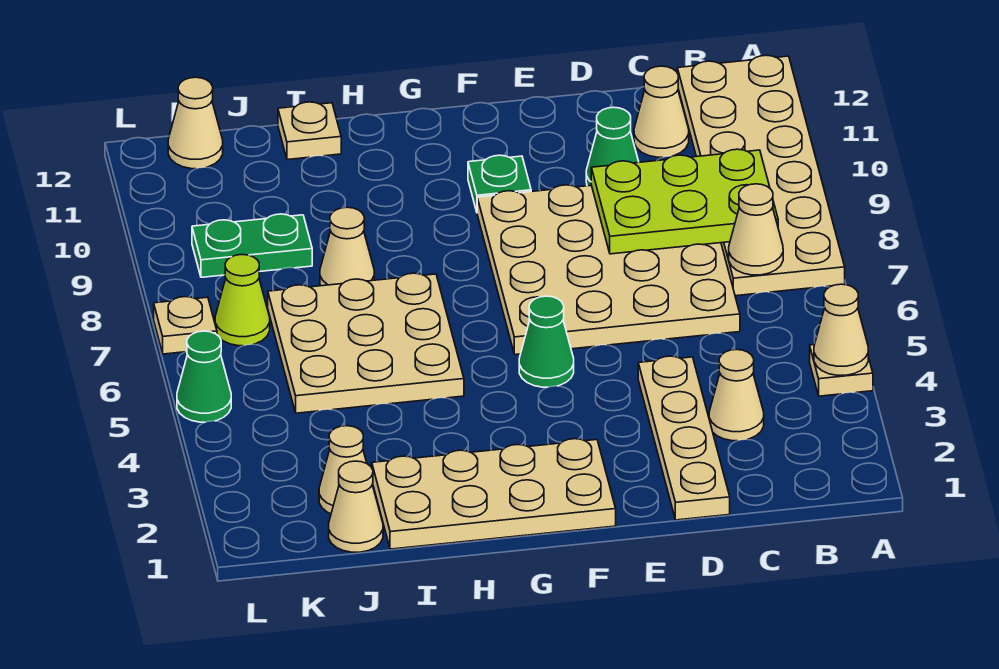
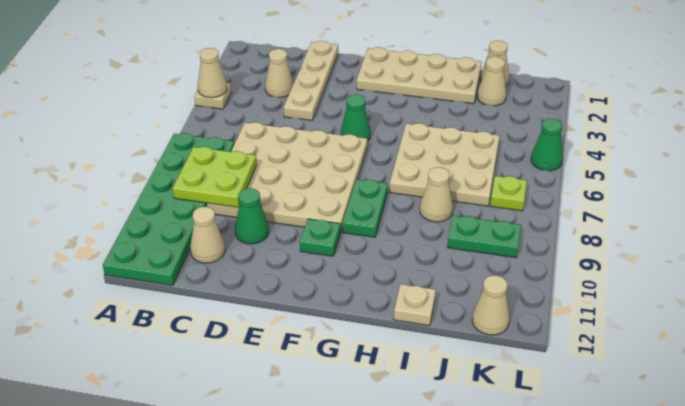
tan plate A7:B12 level 1 -> green plate A7:B12 level 1
tan cone B7 level 2 -> none
lime plate B8:D9 level 2 -> lime plate B8:C9 level 2
none -> green plate G8:G9 level 1
lime cone K7 level 1 -> lime plate K7 level 1
tan plate L7 level 1 -> none

